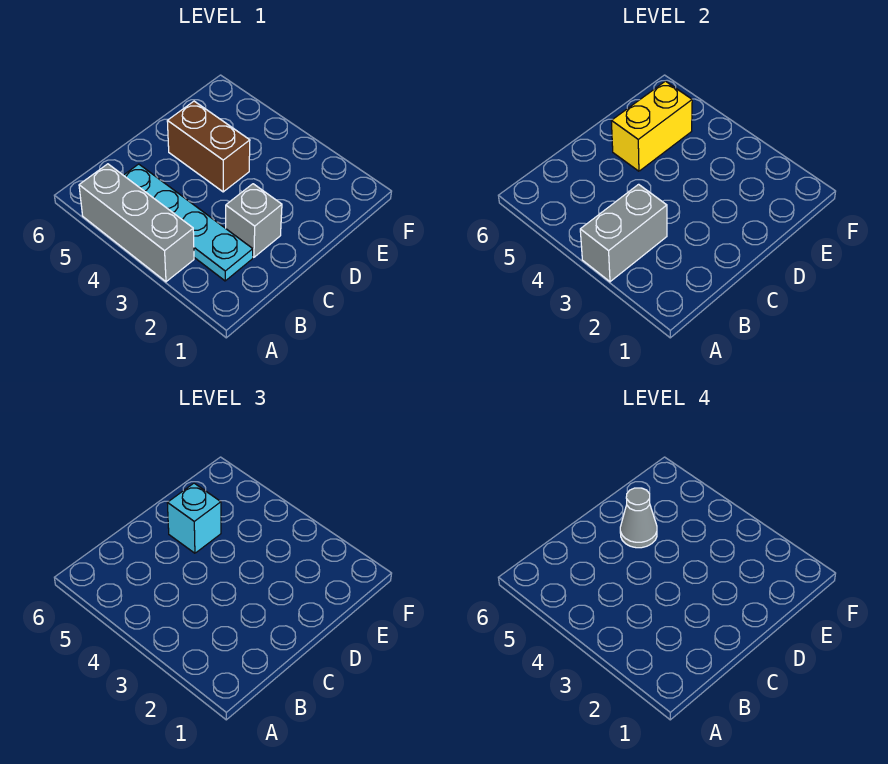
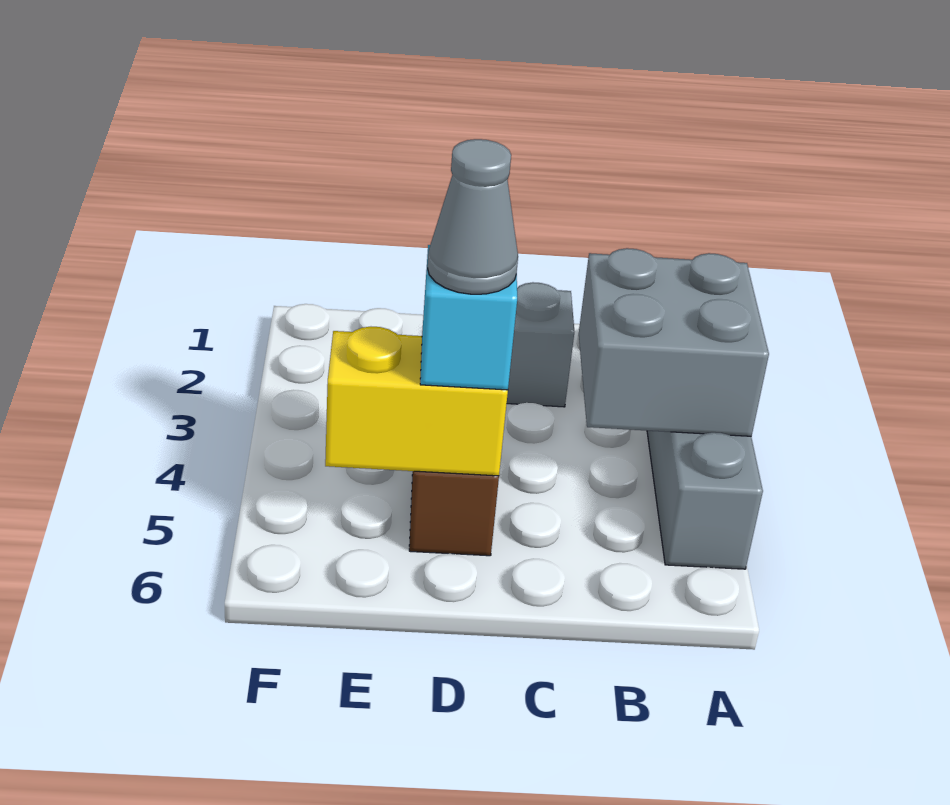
grey brick A3:B3 level 2 -> grey brick A3:B4 level 2
cyan plate B2:B5 level 1 -> none

